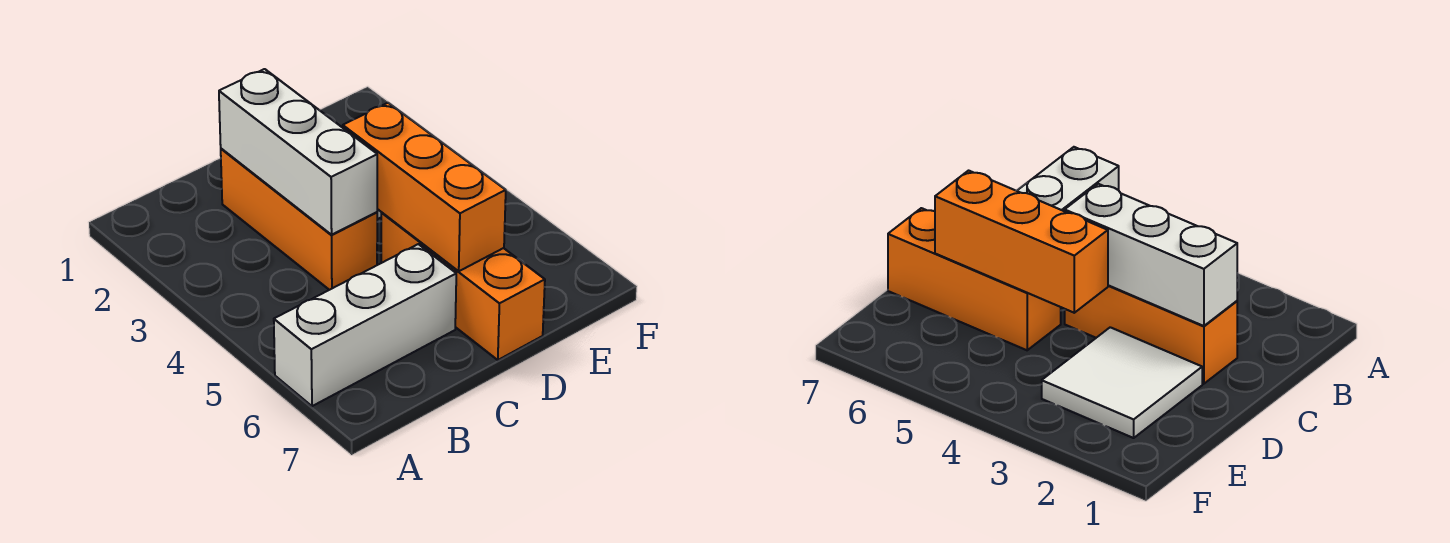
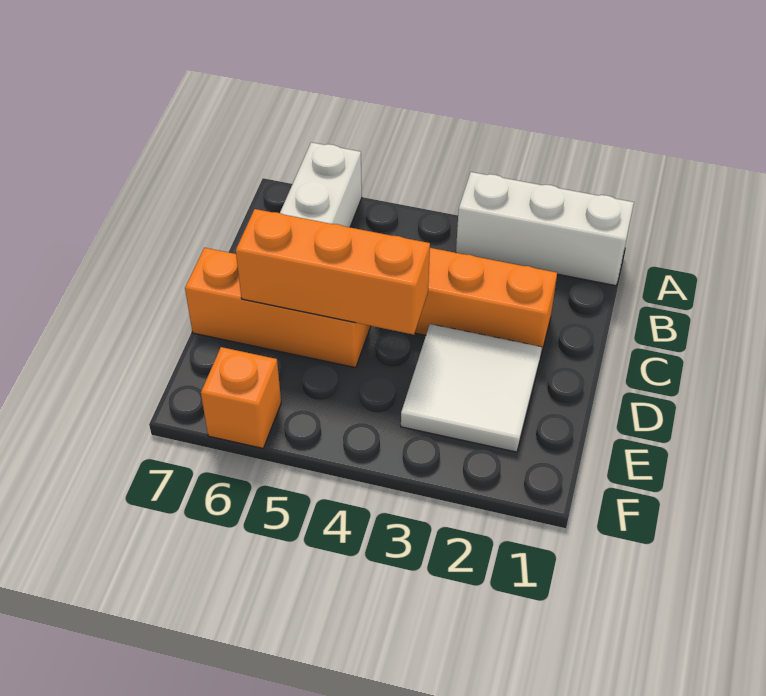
white brick C2:C4 level 2 -> white brick A1:A3 level 1
none -> orange brick F6 level 1

